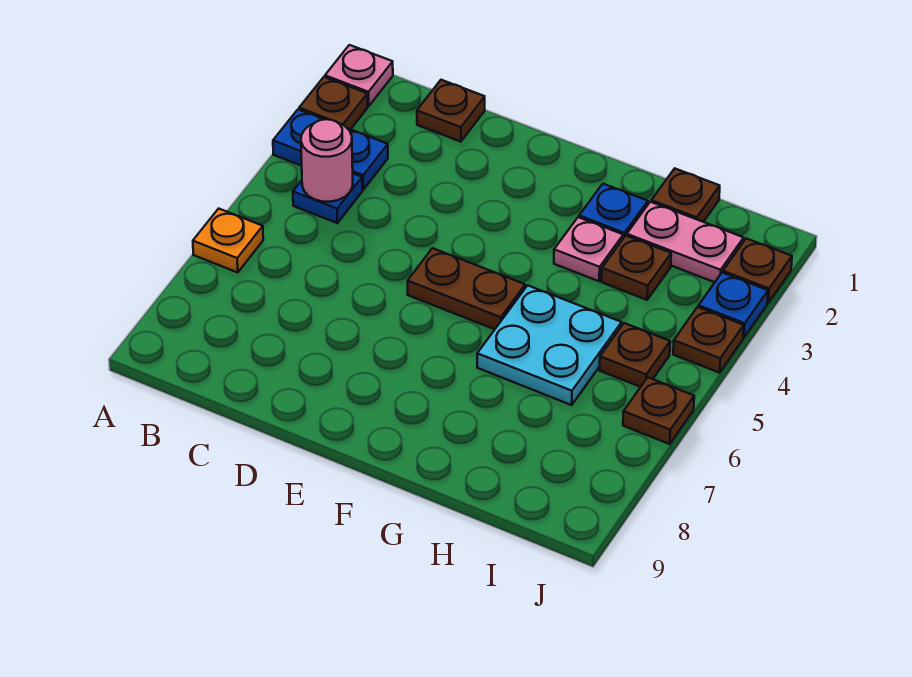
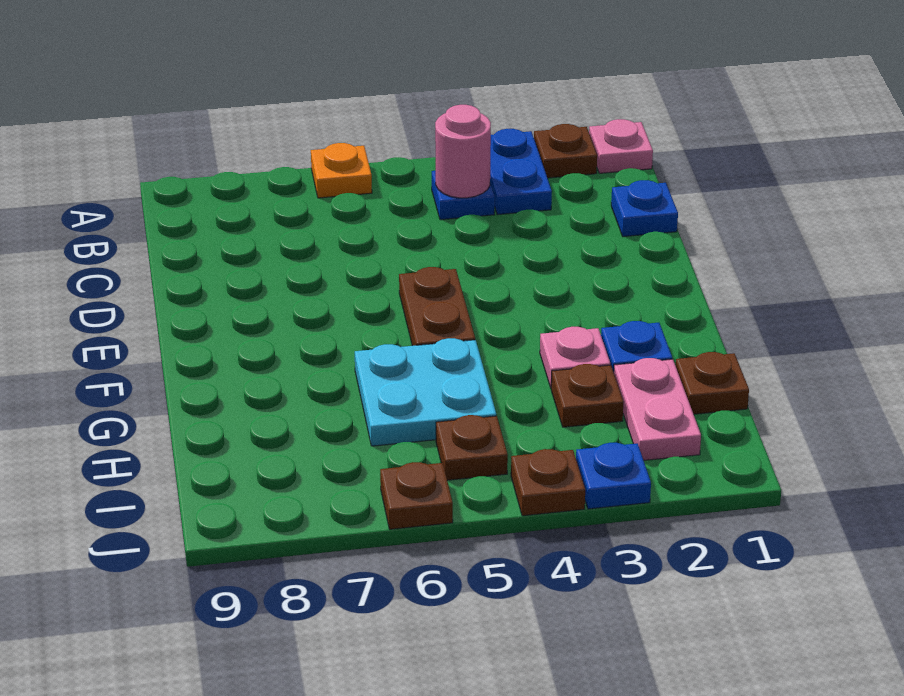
brown plate C1 level 1 -> blue plate C1 level 1
brown plate J2 level 1 -> none

